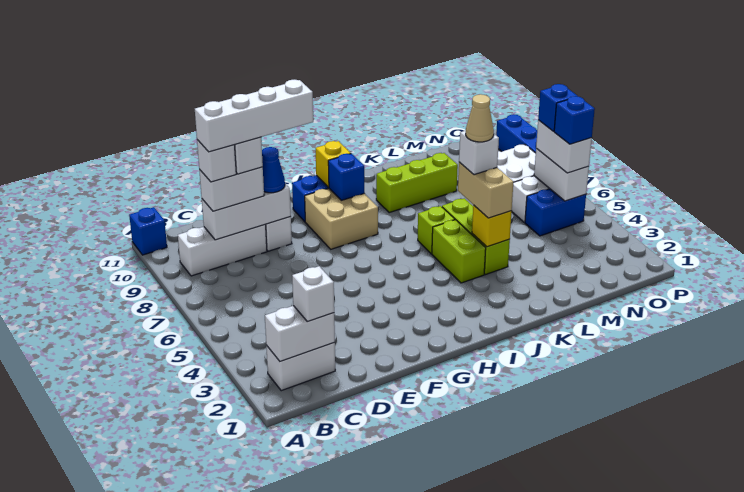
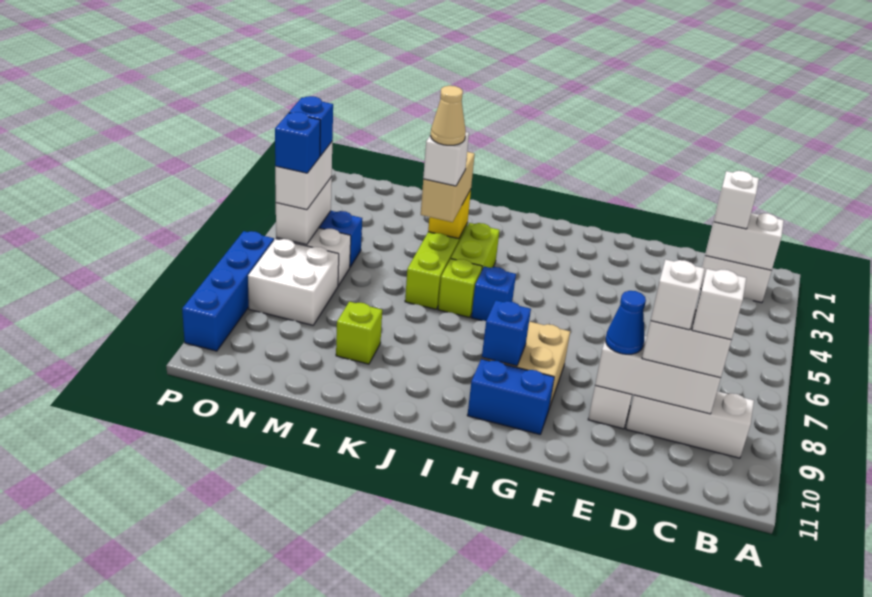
blue brick A11 level 1 -> blue brick I6 level 1
white brick C9:F9 level 5 -> none
yellow brick H10 level 2 -> none
lime brick J9:L9 level 1 -> lime brick L9 level 1

